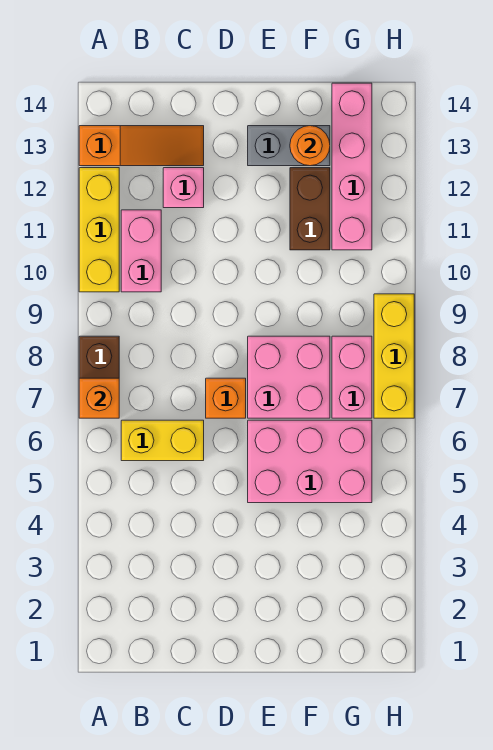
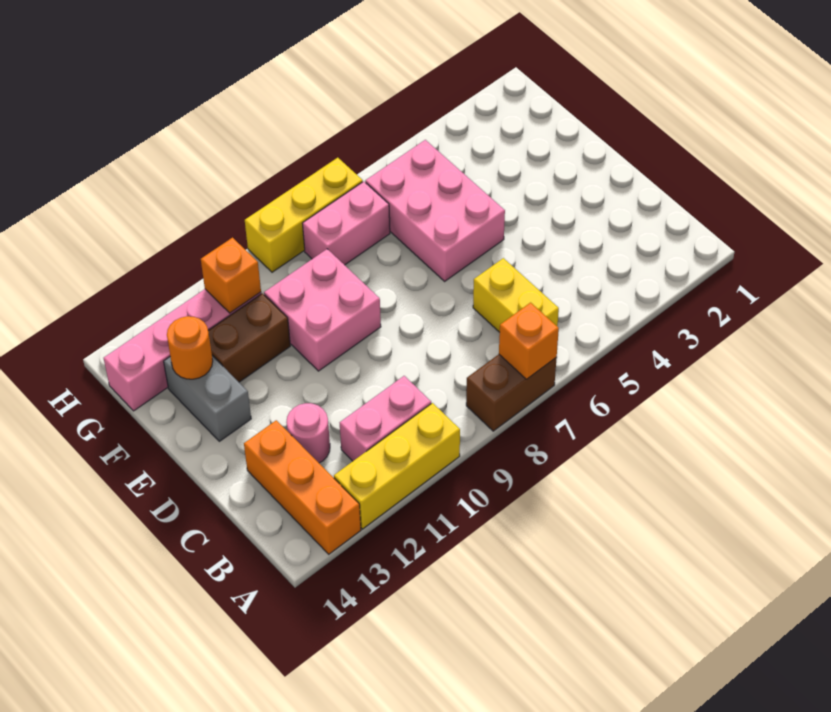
orange slope A13:C13 level 1 top A -> orange brick A13:C13 level 1
pink brick C12 level 1 -> pink round brick C12 level 1
orange brick D7 level 1 -> orange brick G11 level 2
pink brick E7:F8 level 1 -> pink brick E9:F10 level 1

